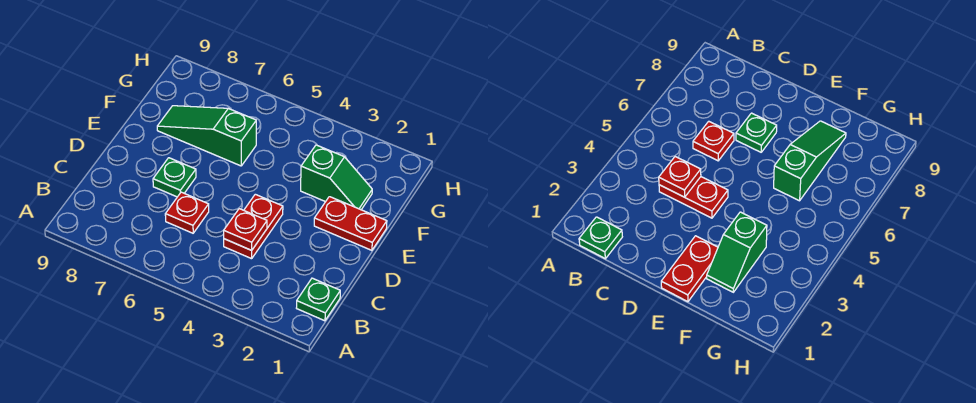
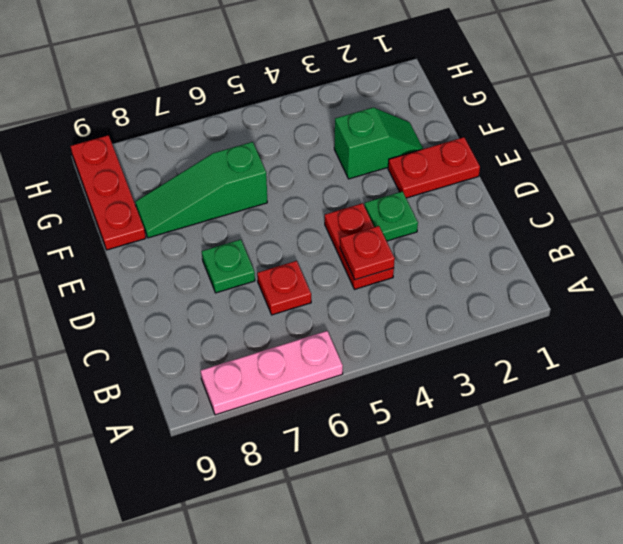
none -> pink plate A6:A8 level 1
green plate B1 level 1 -> green plate D3 level 1
none -> red plate F9:H9 level 1

